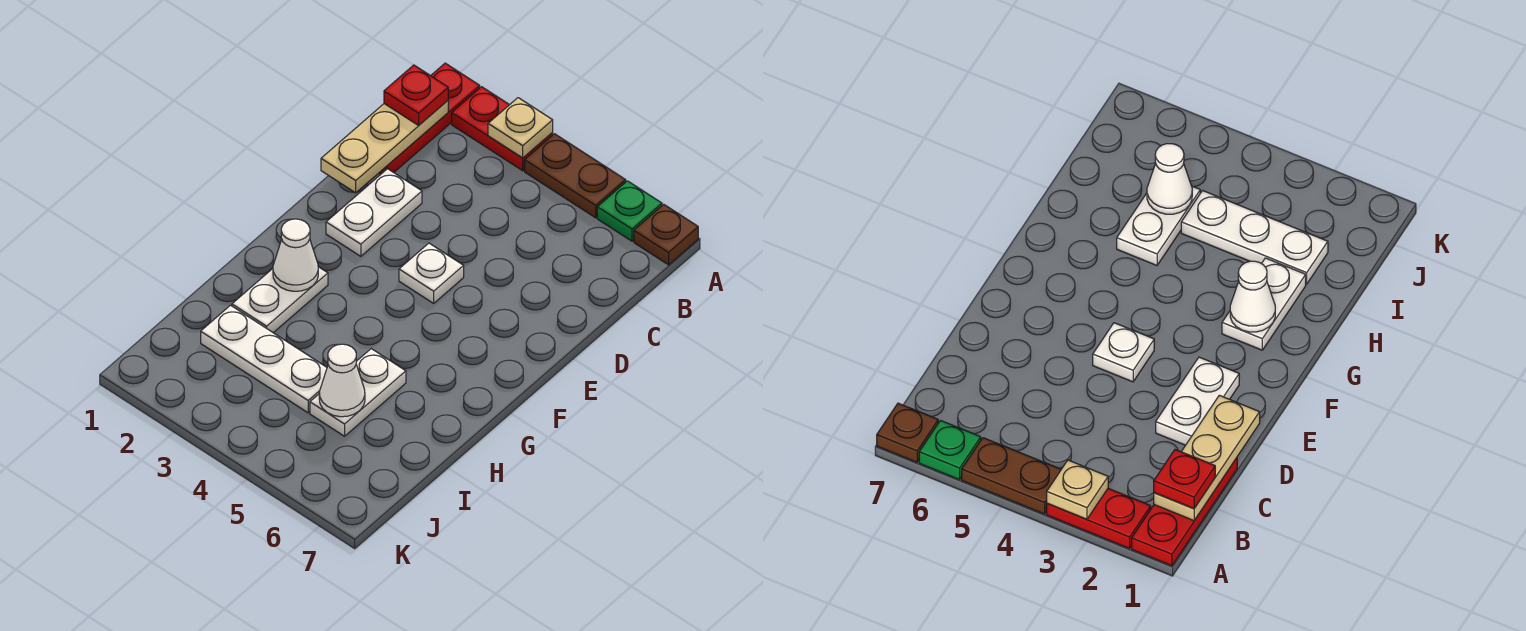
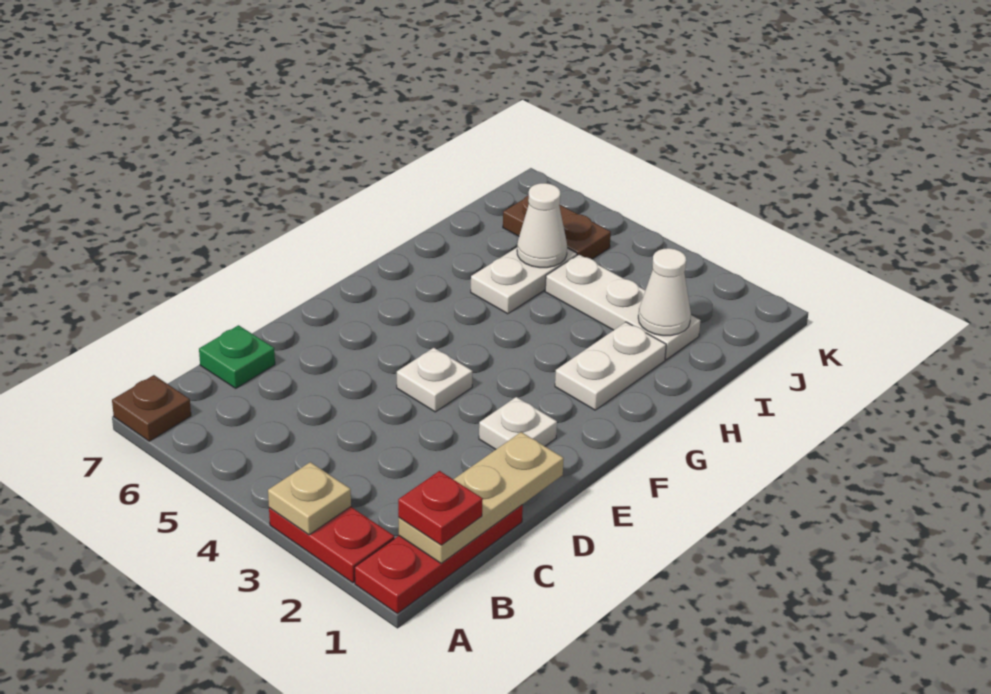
brown plate A4:A5 level 1 -> brown plate J5:J6 level 1
green plate A6 level 1 -> green plate C7 level 1
white plate D2:E2 level 1 -> white plate E2 level 1
white cone G2 level 2 -> white cone I2 level 2

